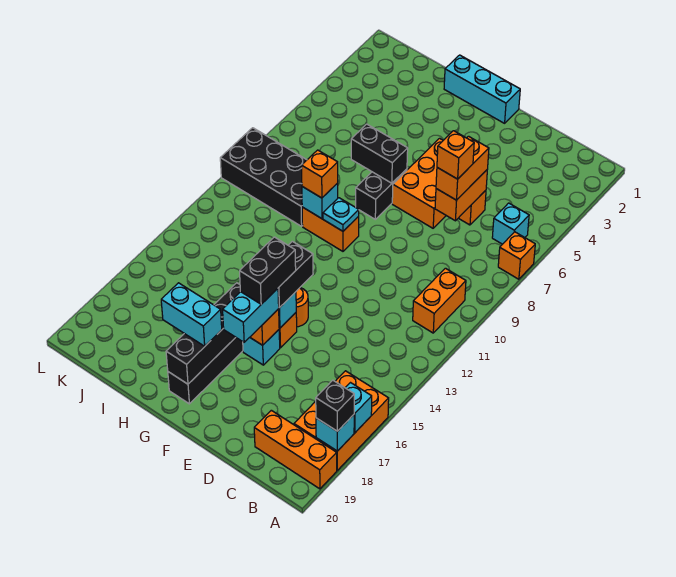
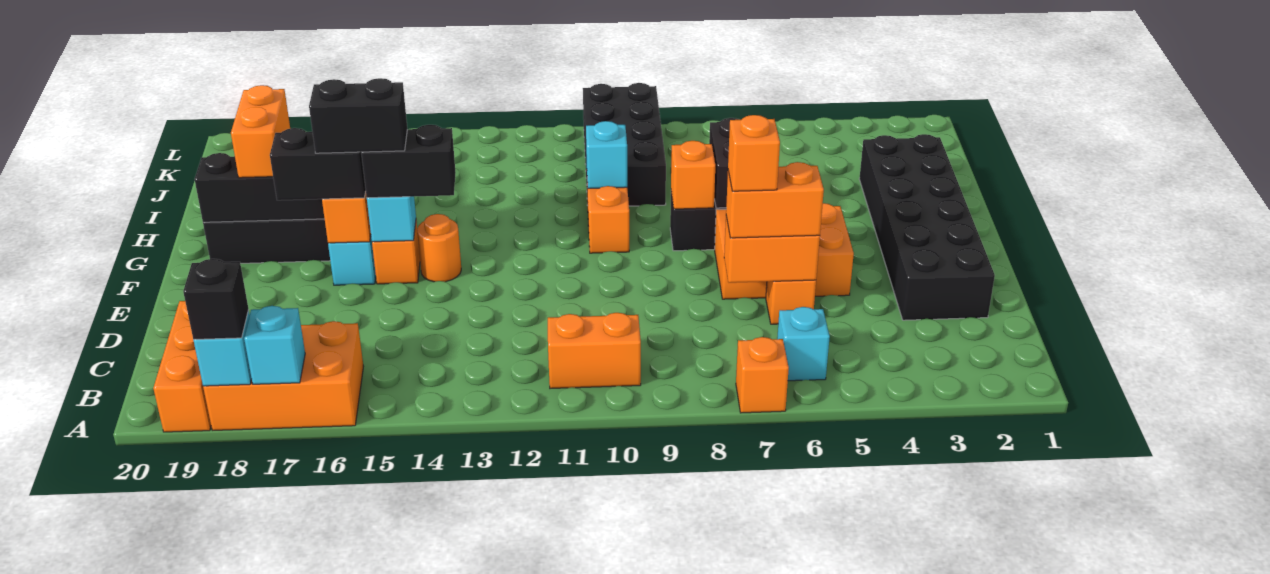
none -> black brick D2:I3 level 1
cyan brick F1:H1 level 1 -> none
cyan brick F16:F17 level 3 -> black brick F16:F17 level 3
cyan plate G10 level 2 -> none
cyan brick G18:H18 level 3 -> orange brick G18:H18 level 3
orange brick H10 level 3 -> orange brick G8 level 2

